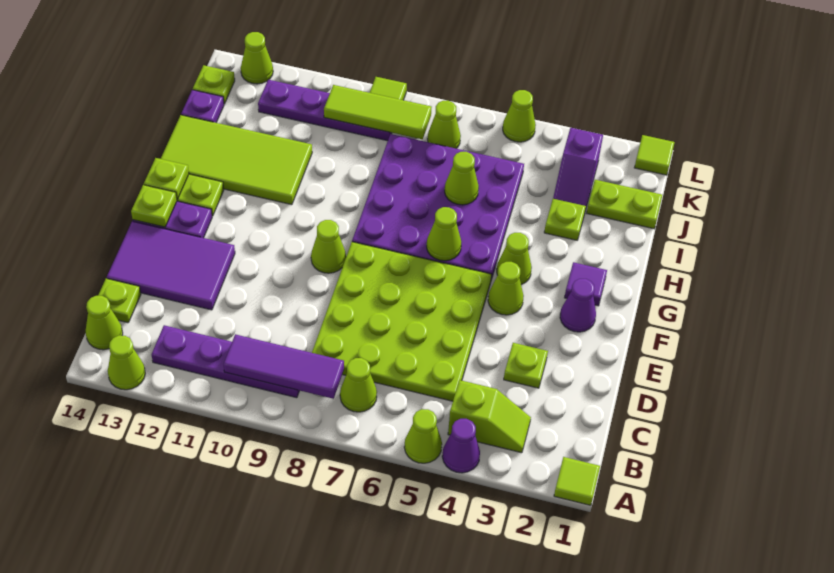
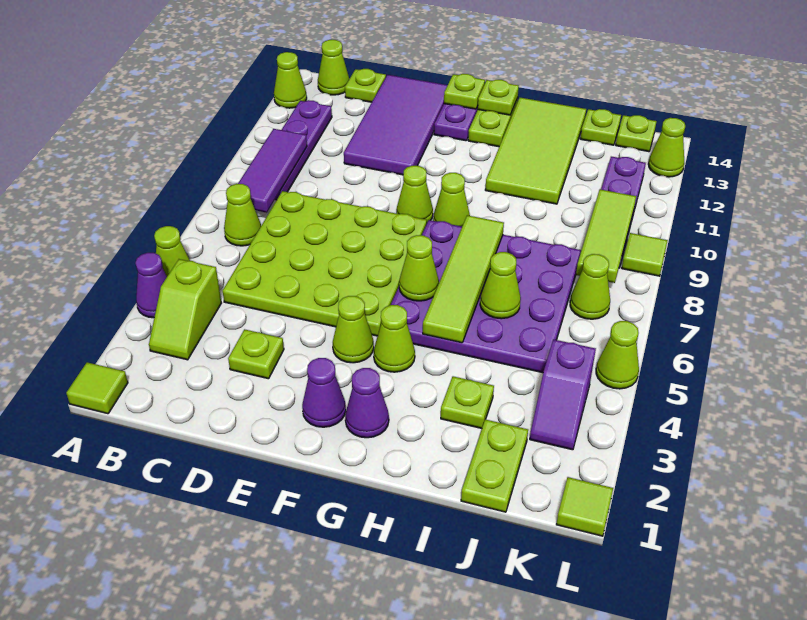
purple tile D12:E14 level 1 -> purple tile D11:E14 level 1
purple tile G2 level 1 -> purple cone G2 level 1
none -> lime cone G9 level 1
none -> lime tile H5:H8 level 2
purple slope J3:K3 level 1 top K -> purple slope K3:K4 level 1 top 4
purple plate J14 level 1 -> lime plate J14 level 1

